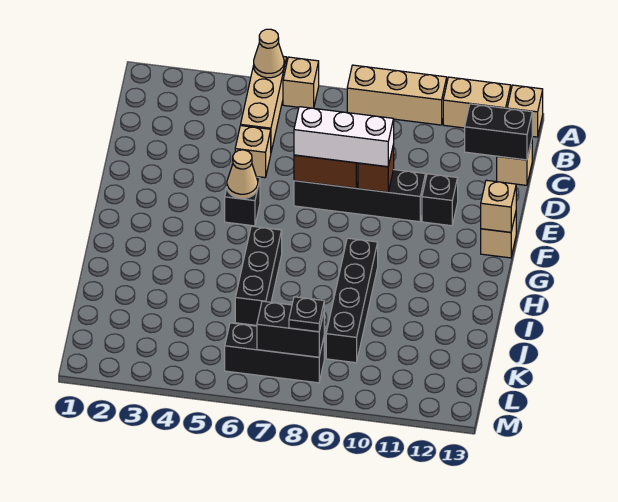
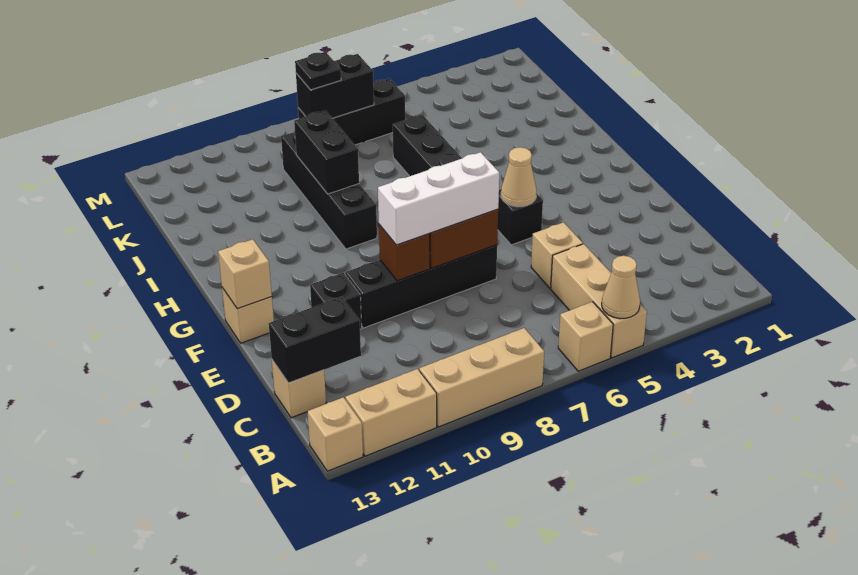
none -> black brick I9:J9 level 2

